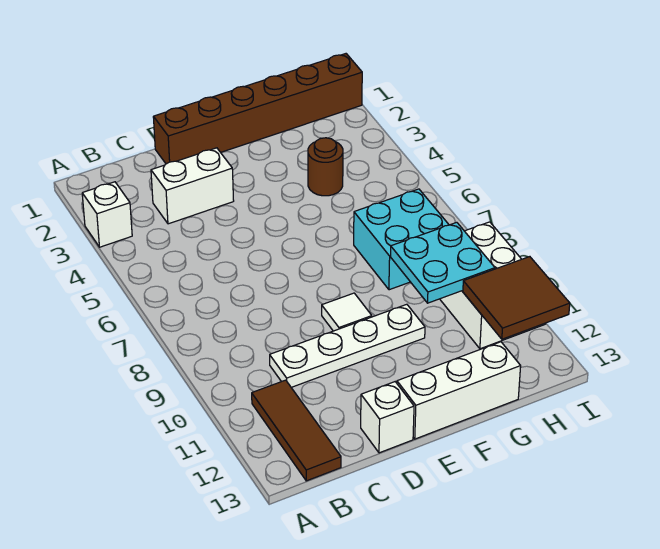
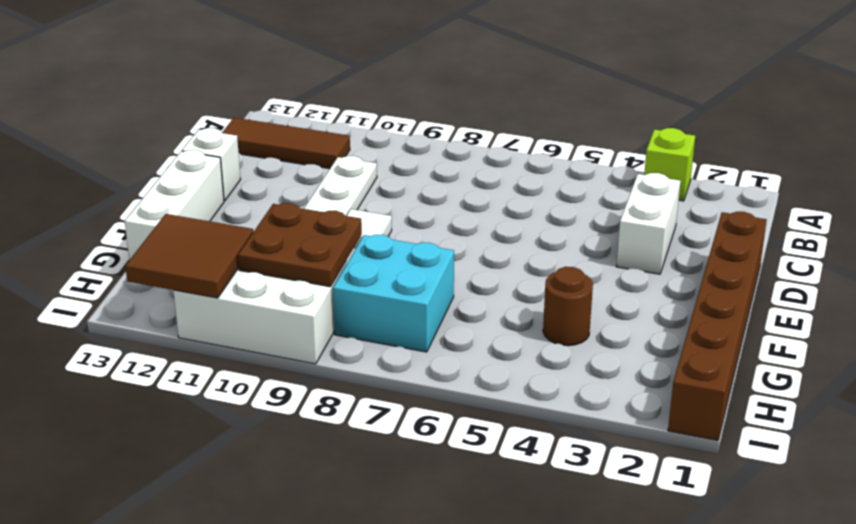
white brick A3 level 1 -> lime brick A3 level 1
cyan plate G9:H10 level 2 -> brown plate G9:H10 level 2

